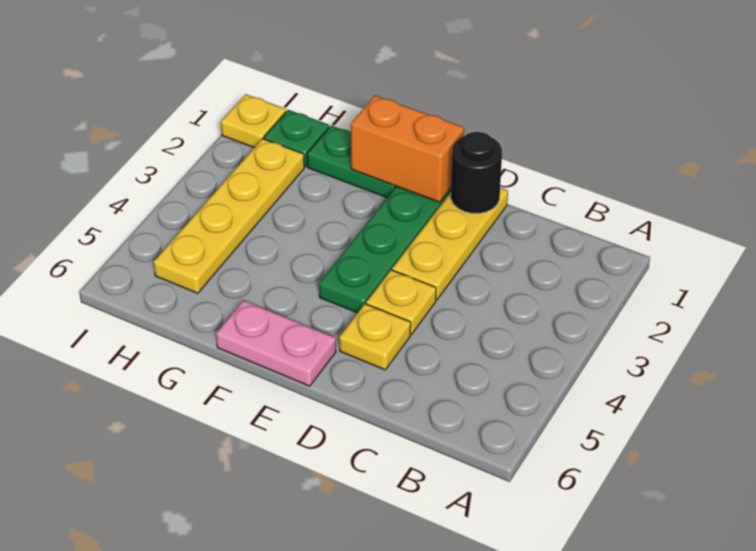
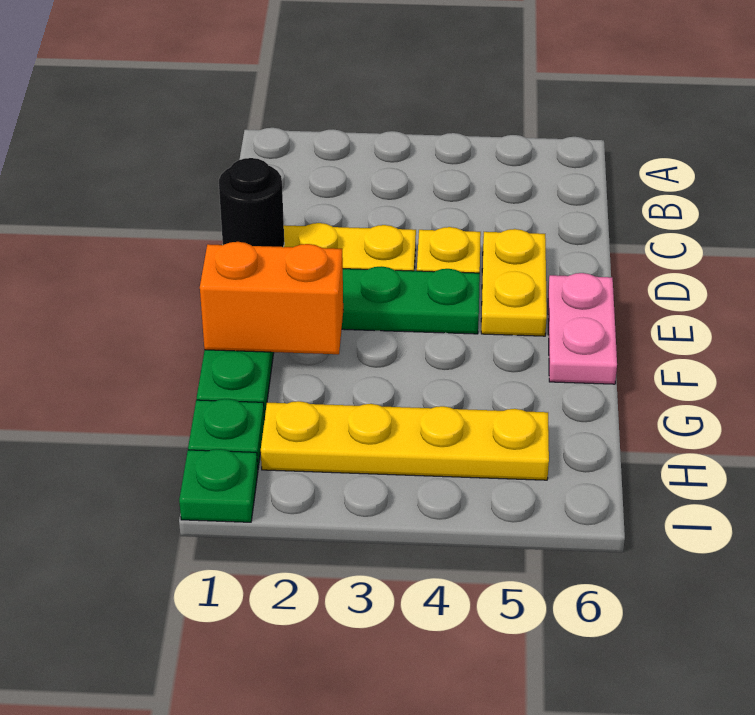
yellow plate D5 level 1 -> yellow plate D5:E5 level 1
orange brick E1:F1 level 2 -> orange brick F1:F2 level 2
yellow plate I1 level 1 -> green plate I1 level 1

